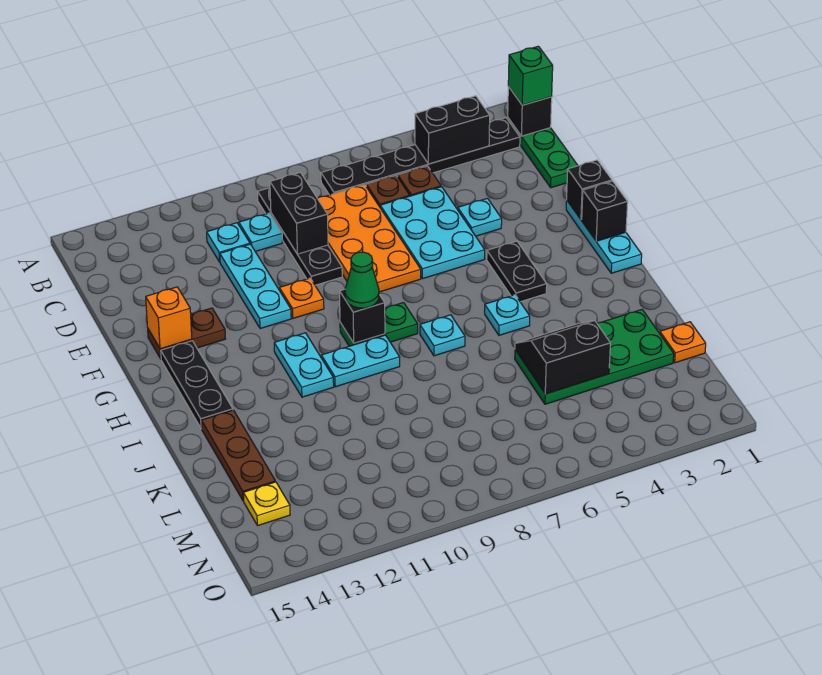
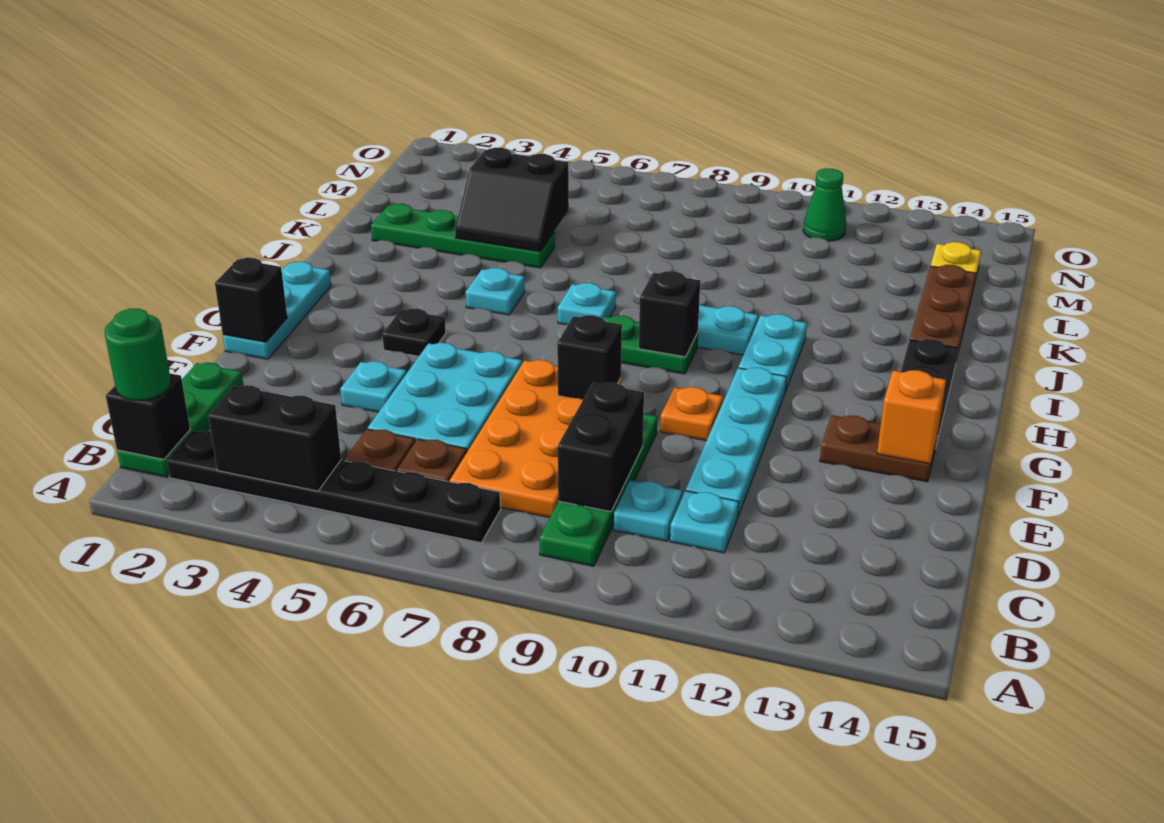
green brick B1 level 3 -> green round brick B1 level 3
black plate B9:E9 level 1 -> green plate B9:E9 level 1
cyan plate D11:F11 level 1 -> cyan plate D11:G11 level 1
black brick G1 level 2 -> black brick F8 level 2
black plate G4:H4 level 1 -> black plate G4 level 1
green cone H9 level 3 -> green cone N11 level 1
green plate K2:L5 level 1 -> green plate K2:K5 level 1
orange plate L1 level 1 -> none

